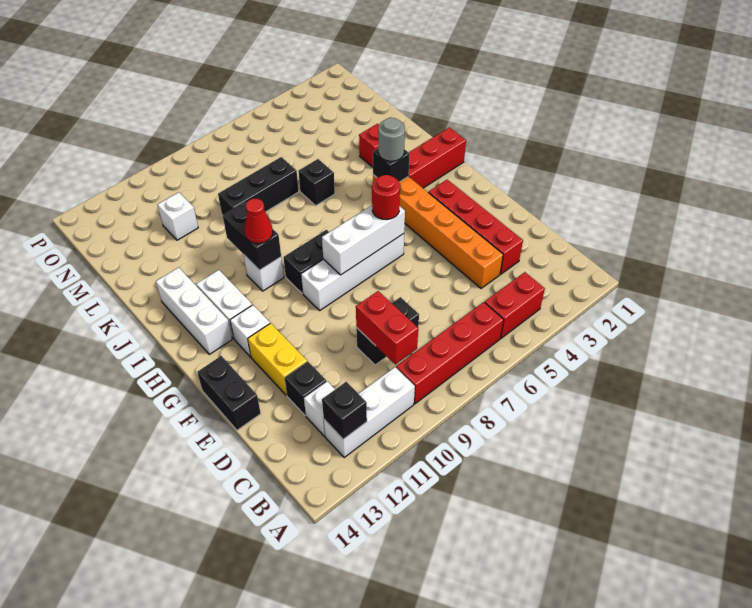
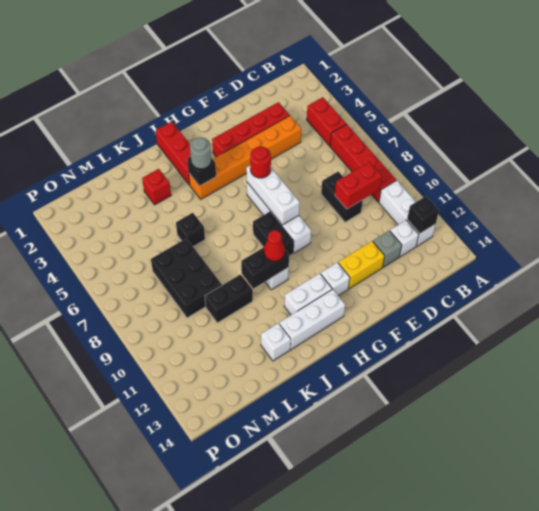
black brick D12 level 1 -> grey brick D12 level 1
black brick E14:F14 level 1 -> black brick K10:L10 level 1
black brick L7:L9 level 1 -> black brick L7:M9 level 1
white brick M11 level 1 -> white brick K13 level 1

